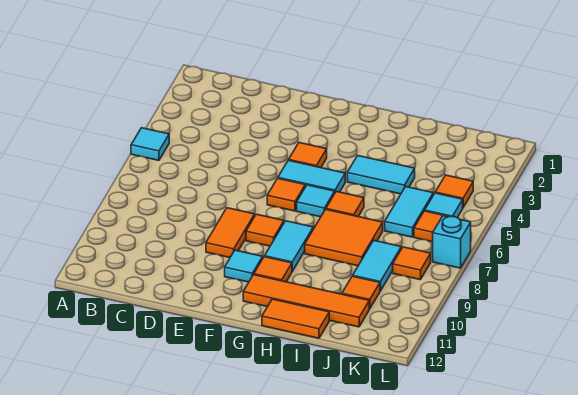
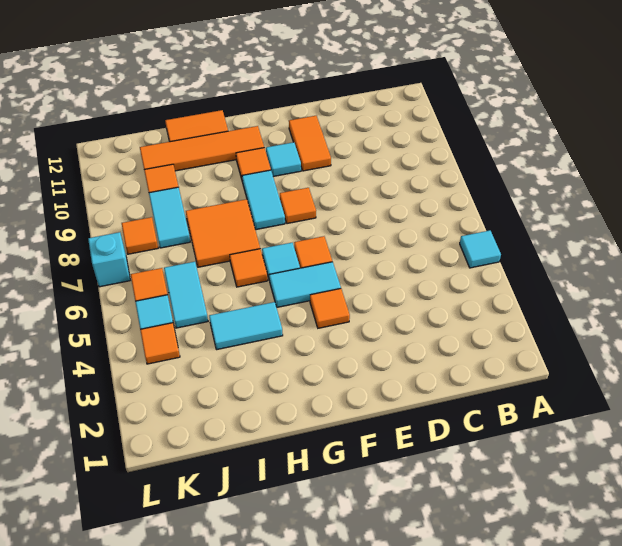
orange tile E8:E9 level 1 -> orange tile E10:E11 level 1

